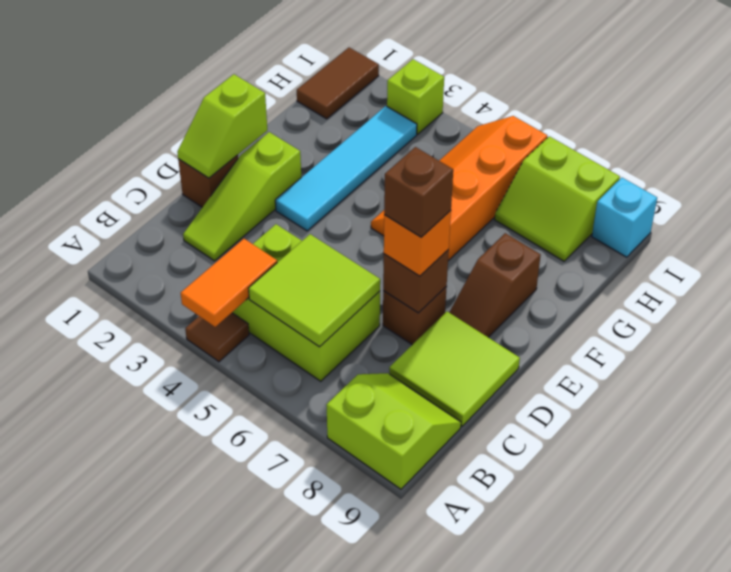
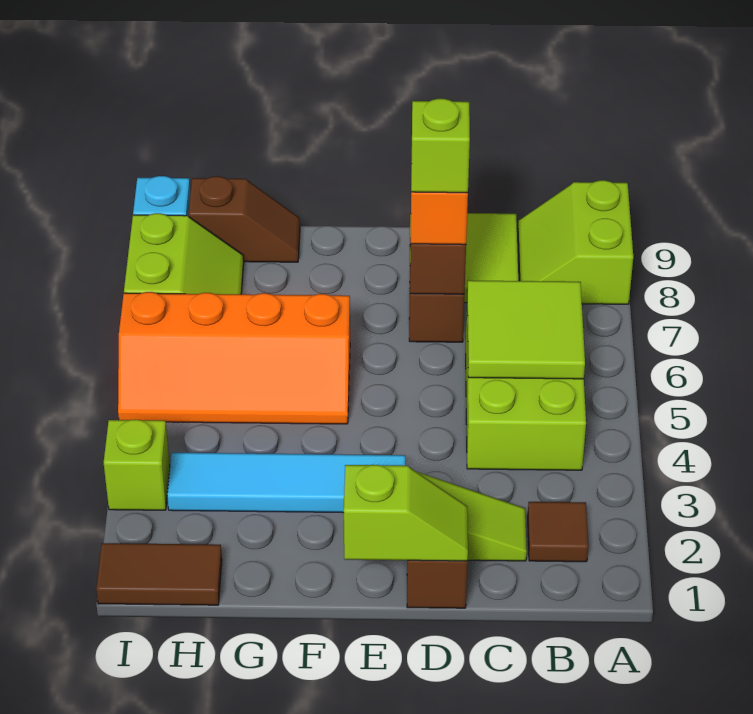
brown tile A4 level 1 -> brown tile B2 level 1
orange tile A4:B4 level 2 -> none
brown brick D7 level 4 -> lime brick D7 level 4
brown slope E8:F8 level 1 top F -> brown slope G9:H9 level 1 top H

